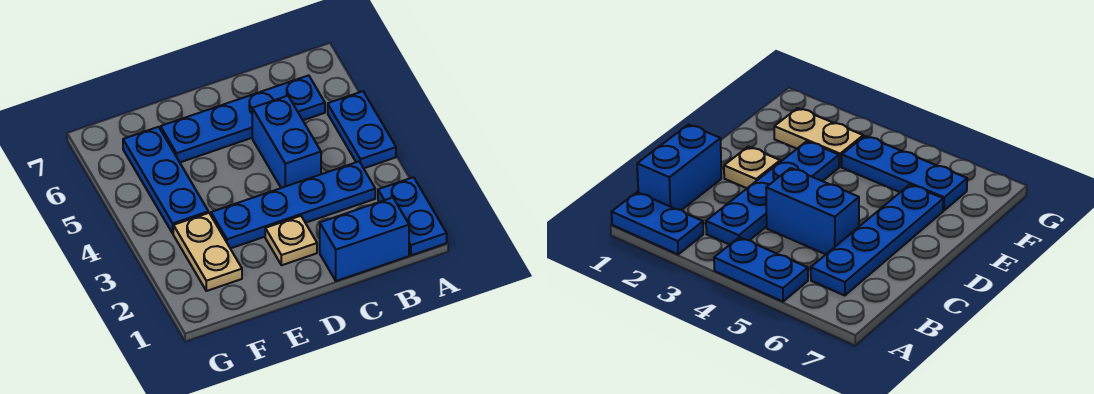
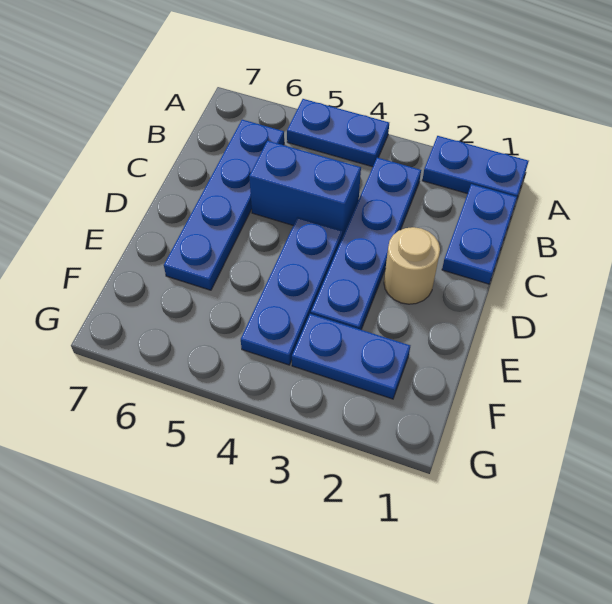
blue brick B1:C1 level 1 -> blue plate B1:C1 level 1
tan plate D2 level 1 -> tan round brick D2 level 1
tan plate F2:F3 level 1 -> blue plate F2:F3 level 1
blue plate F4:F6 level 1 -> blue plate D4:F4 level 1

